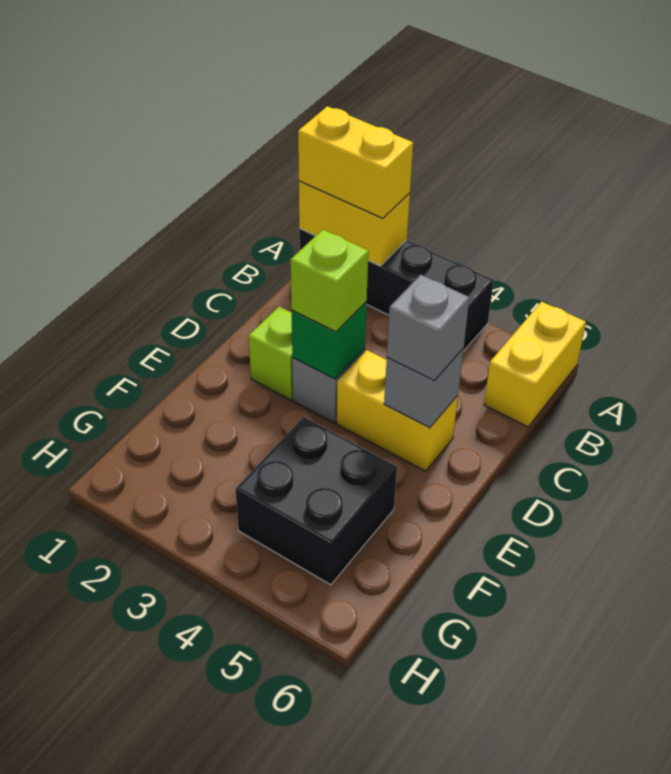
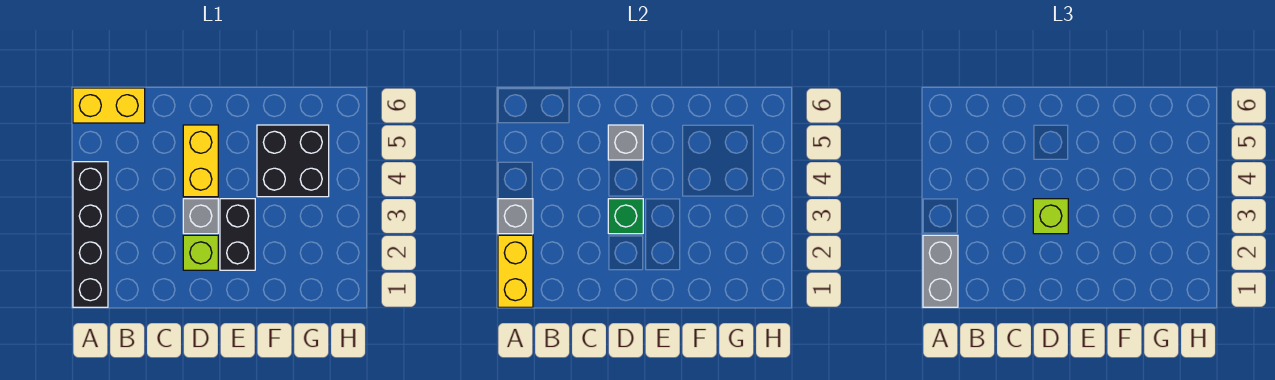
yellow brick A1:A2 level 3 -> grey brick A1:A2 level 3
grey brick D5 level 3 -> grey brick A3 level 2
none -> black brick E2:E3 level 1

